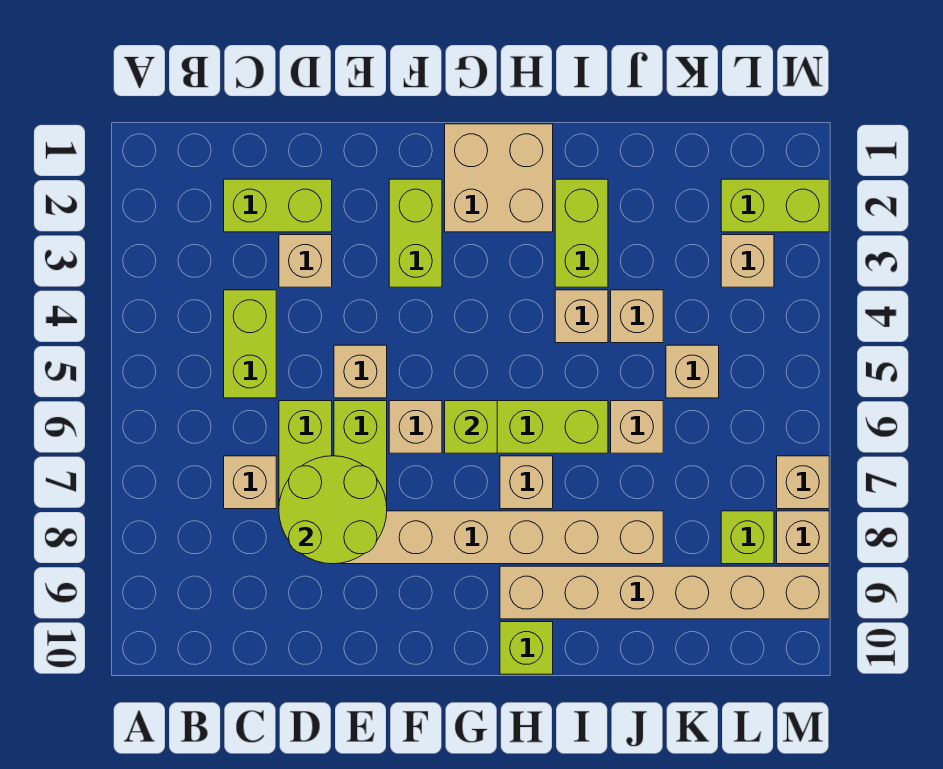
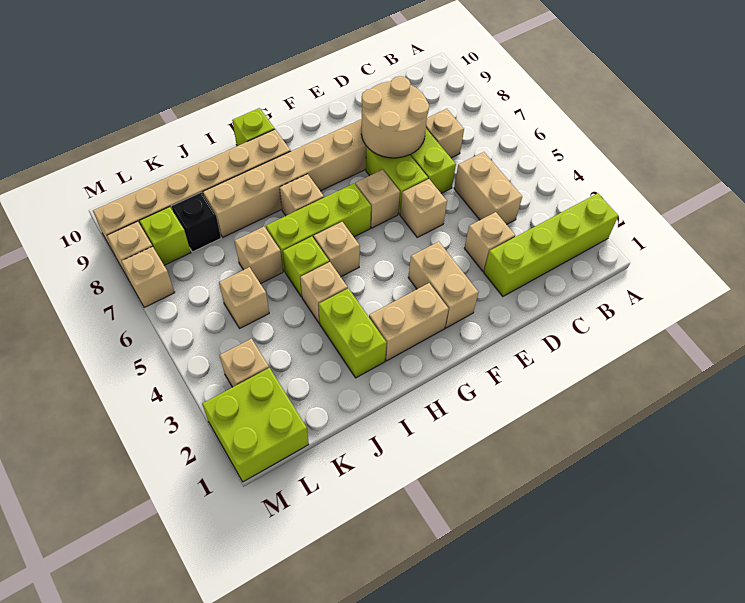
lime brick C2:D2 level 1 -> lime brick A2:D2 level 1
lime brick C4:C5 level 1 -> tan brick C4:C5 level 1
lime round brick D7:E8 level 2 -> tan round brick D7:E8 level 2
lime brick F2:F3 level 1 -> tan brick F2:F3 level 1
tan brick G1:H2 level 1 -> tan brick G2:H2 level 1
lime brick G6 level 2 -> lime brick I5 level 1
tan brick J4 level 1 -> tan brick H5 level 1
none -> black brick K8 level 1
lime brick L2:M2 level 1 -> lime brick L1:M2 level 1

